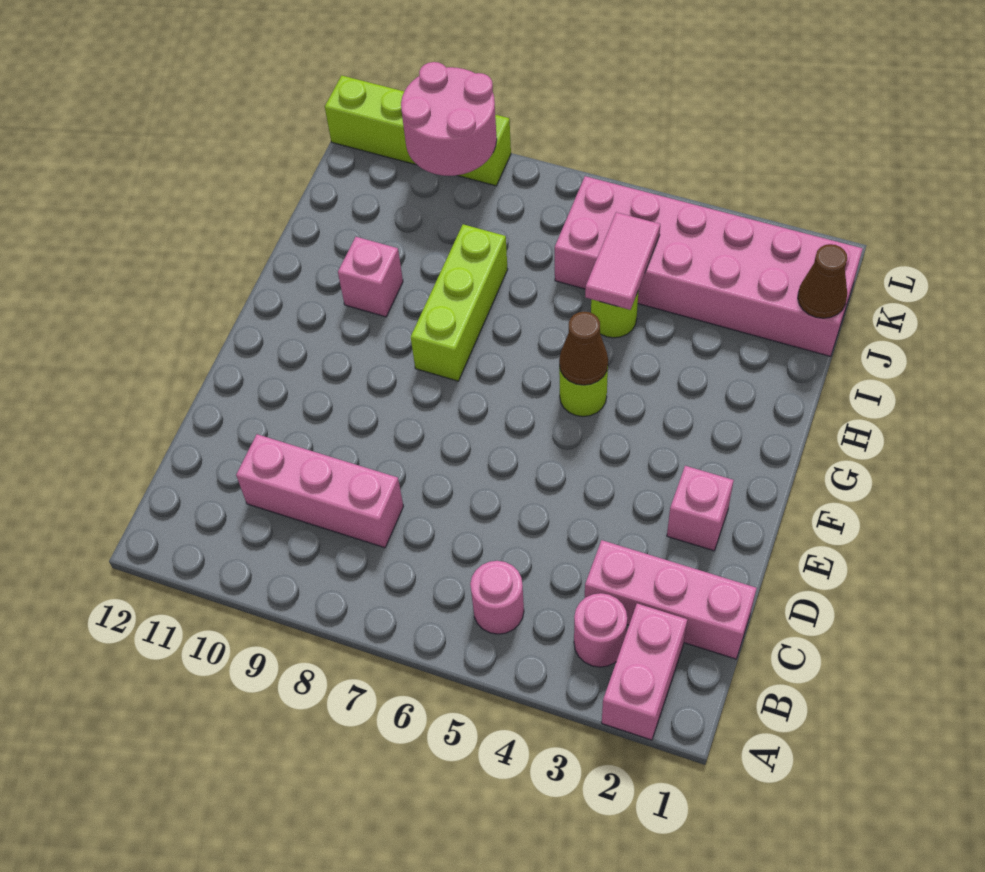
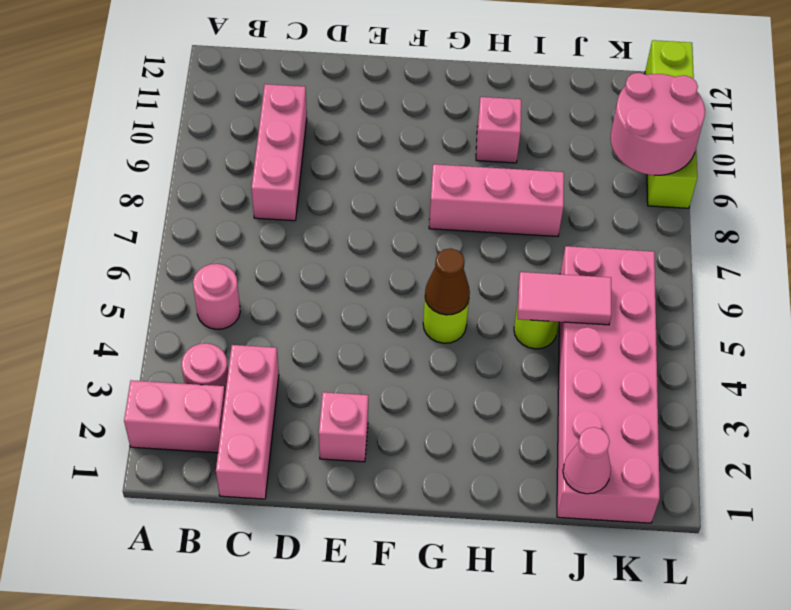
lime brick G8:I8 level 1 -> pink brick G8:I8 level 1
brown cone J1 level 2 -> pink cone J1 level 2

